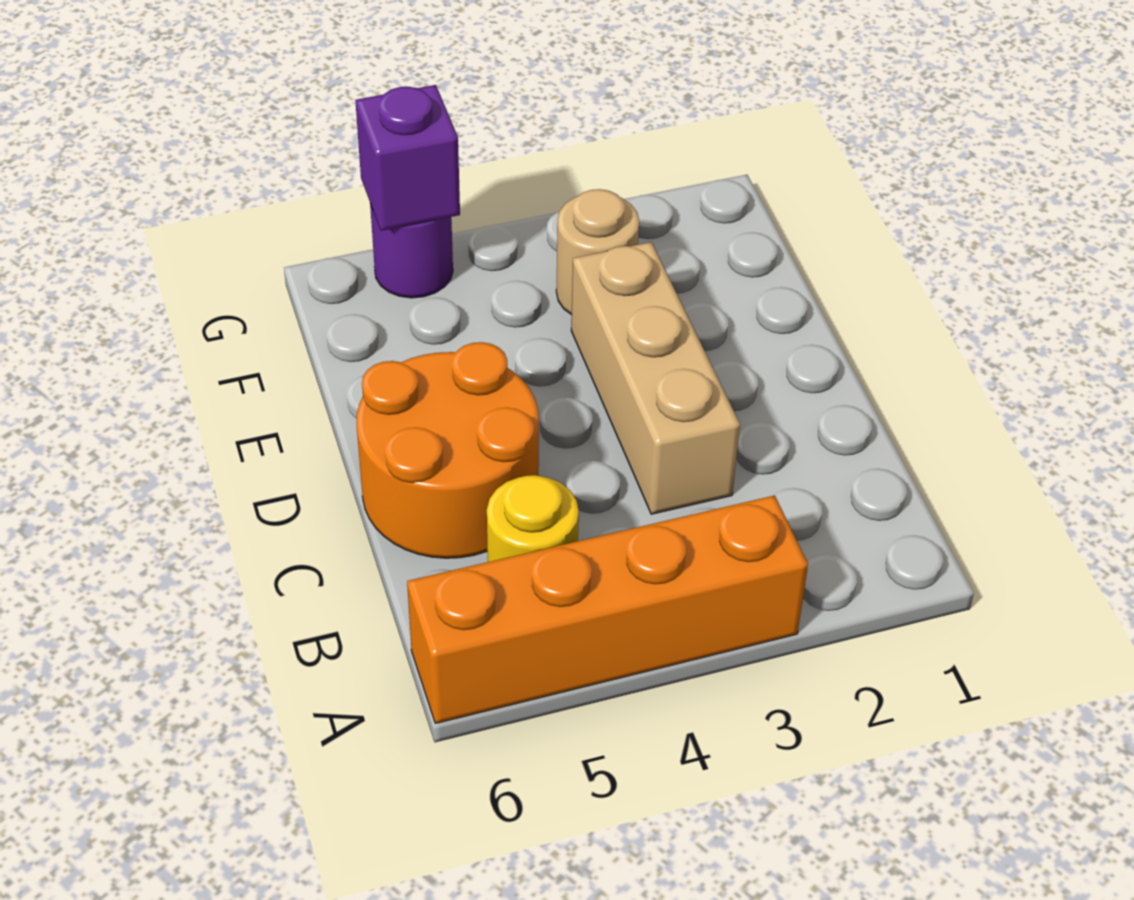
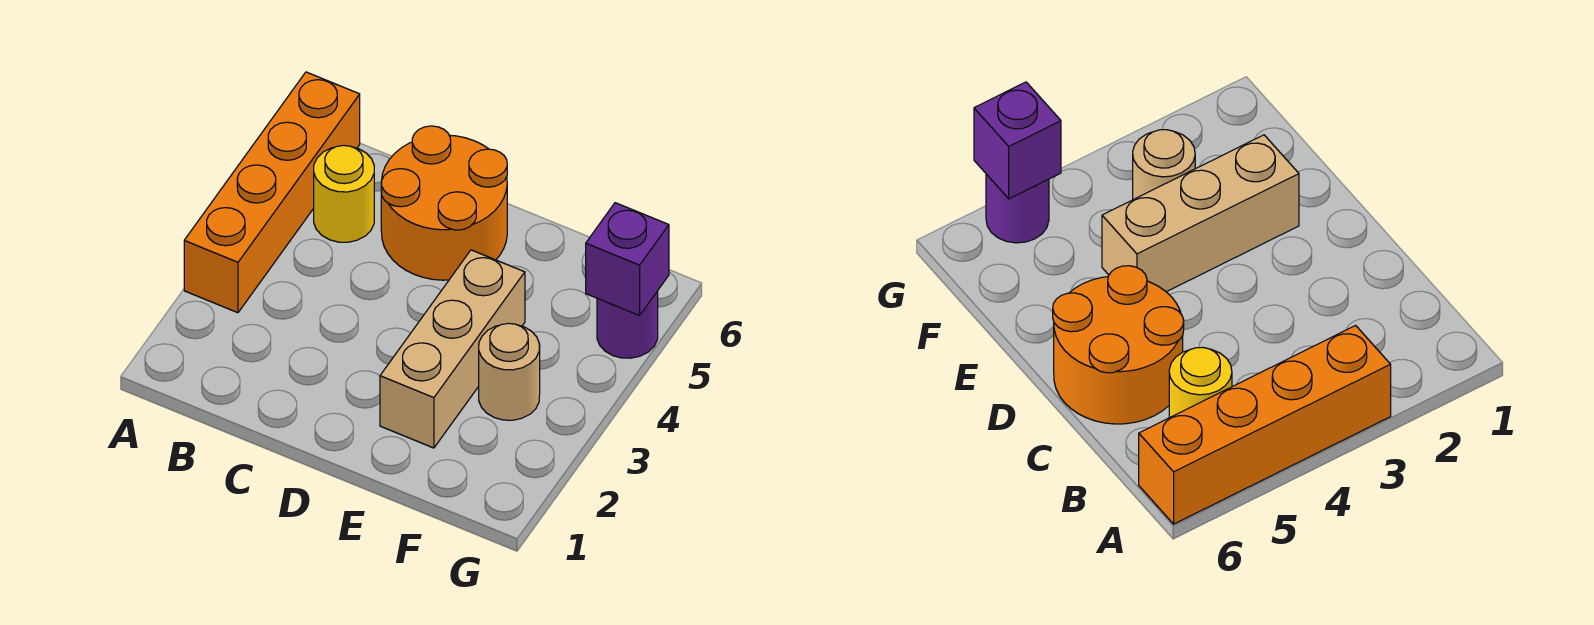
tan brick C3:E3 level 1 -> tan brick E2:E4 level 1

